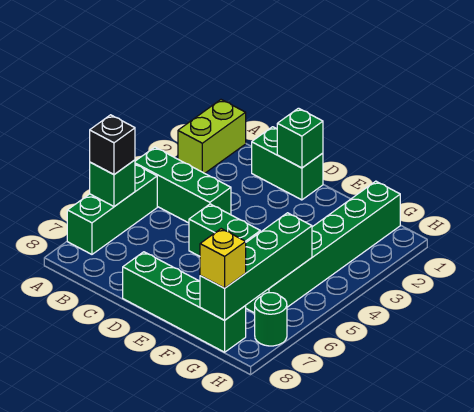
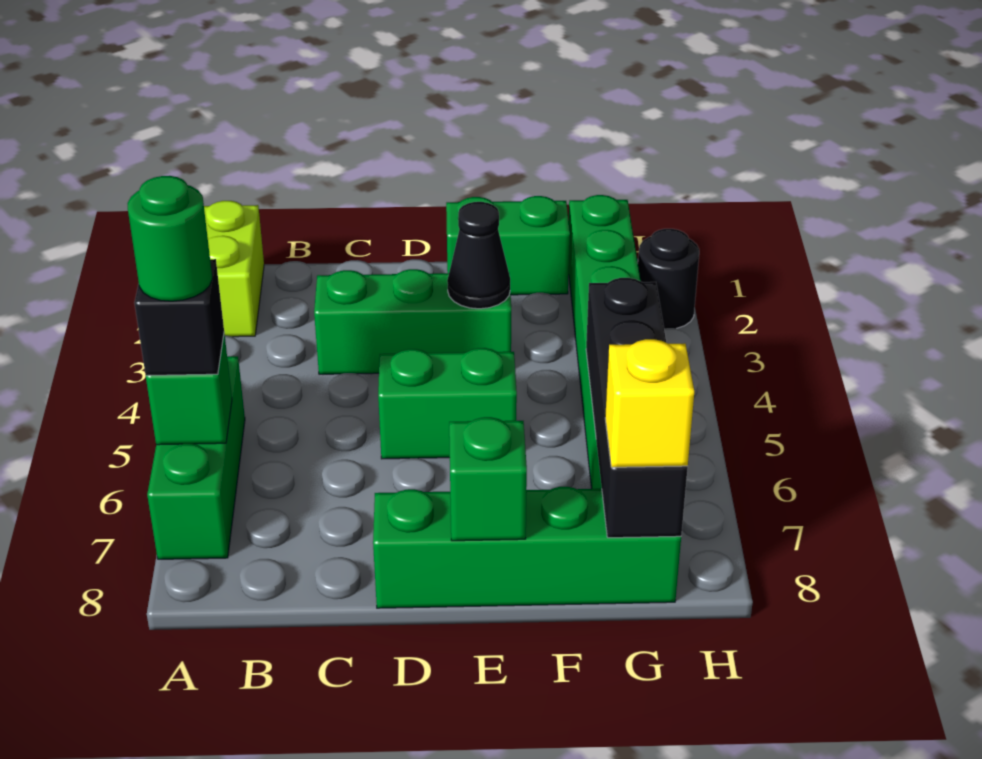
green brick A4:C4 level 1 -> green brick C3:E3 level 1
green brick C1:D1 level 1 -> green brick E1:F1 level 1
green brick D1 level 2 -> green brick E8 level 2
none -> black cone E3 level 2
green brick G5:G8 level 2 -> black brick G5:G8 level 2
none -> black round brick H2 level 1
green round brick H7 level 1 -> green round brick A6 level 4

